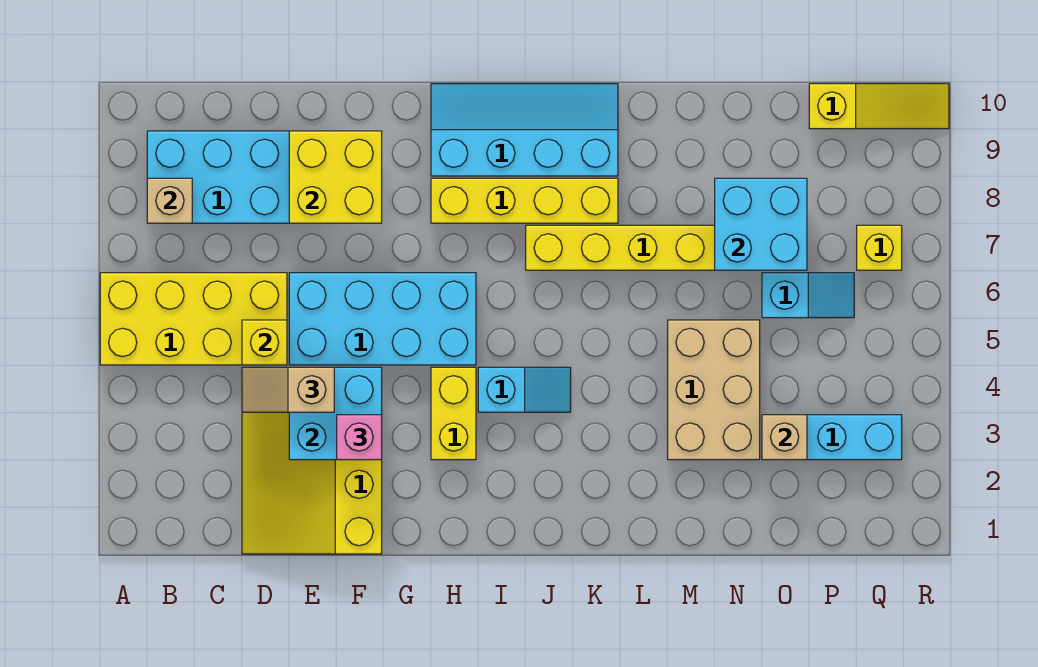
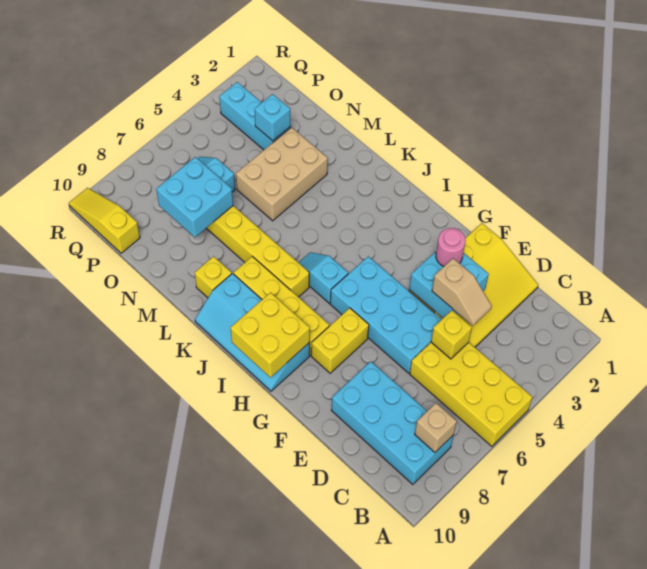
yellow brick E8:F9 level 2 -> yellow brick H9:I10 level 2
pink brick F3 level 3 -> pink round brick F3 level 3
yellow brick H3:H4 level 1 -> yellow brick G7:G8 level 1
cyan slope I4:J4 level 1 top I -> cyan slope I6:J6 level 1 top I
tan brick O3 level 2 -> cyan brick O3 level 2
yellow brick Q7 level 1 -> yellow brick L9 level 1

